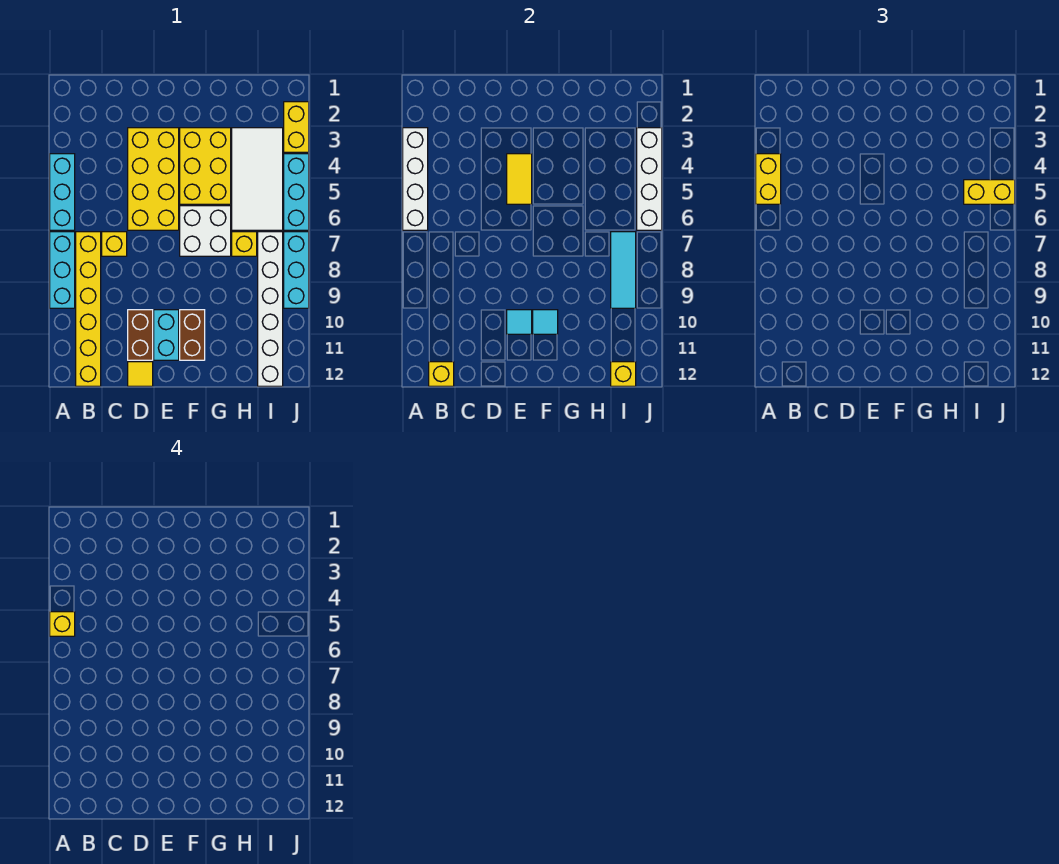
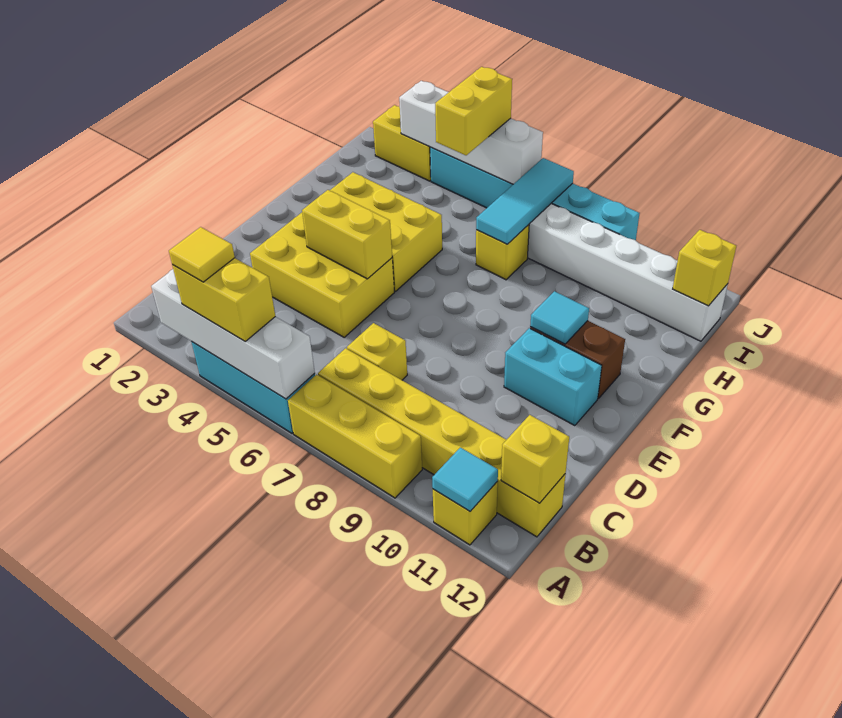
yellow brick A5 level 4 -> yellow brick A11 level 1
cyan brick A7:A9 level 1 -> yellow brick A7:A9 level 1
yellow brick D3:E6 level 1 -> yellow brick D3:E5 level 1
brown brick D10:D11 level 1 -> none
yellow tile D12 level 1 -> yellow tile A4 level 4
yellow tile E4:E5 level 2 -> yellow brick E4:E5 level 2
cyan tile E10 level 2 -> cyan tile A11 level 2
white brick F6:G7 level 1 -> none
white tile H3:I6 level 1 -> none
cyan tile I7:I9 level 2 -> cyan tile H7:J7 level 2

